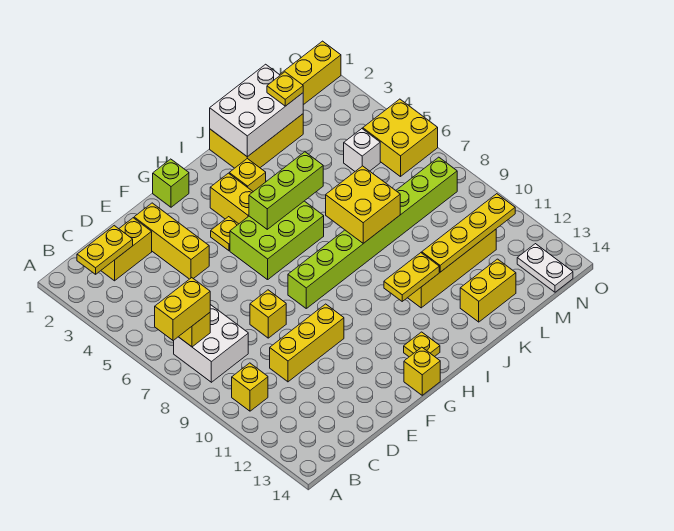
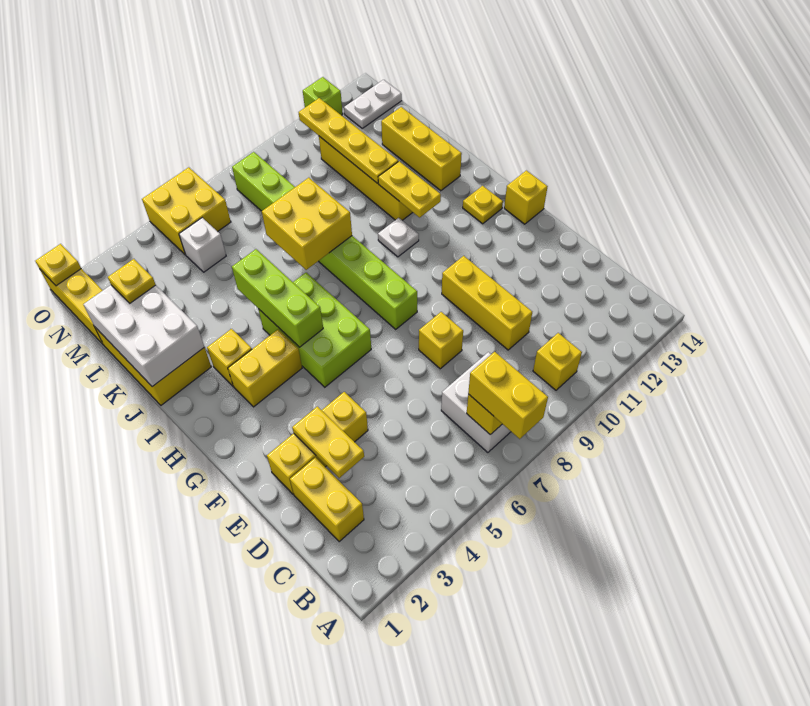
yellow plate B2:C2 level 2 -> yellow plate D3:E3 level 2
lime brick G1 level 1 -> lime brick O12 level 1
yellow plate G4 level 1 -> yellow plate O1 level 2
none -> white plate I10 level 1
yellow brick K13:L13 level 1 -> yellow brick J13:L13 level 1

